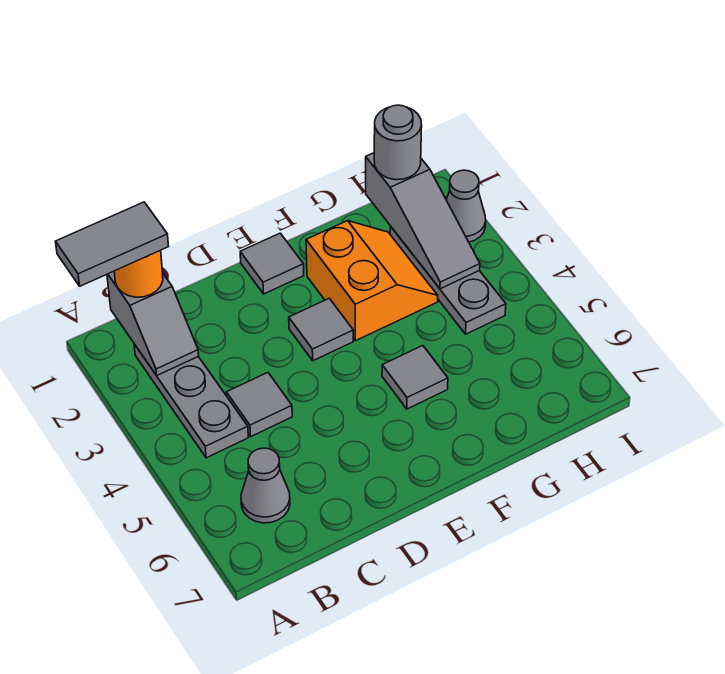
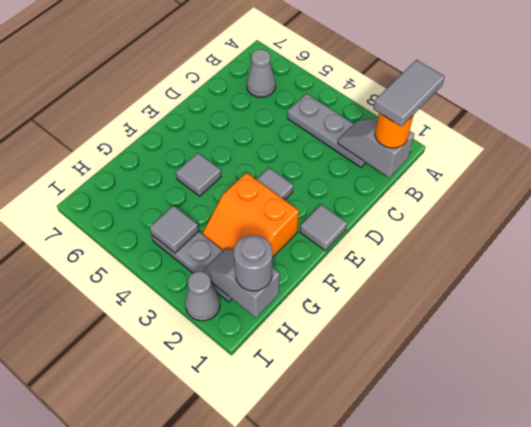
grey tile C4 level 1 -> grey tile H4 level 2
grey slope H1:H3 level 2 top 1 -> grey slope H1:H2 level 2 top 1

